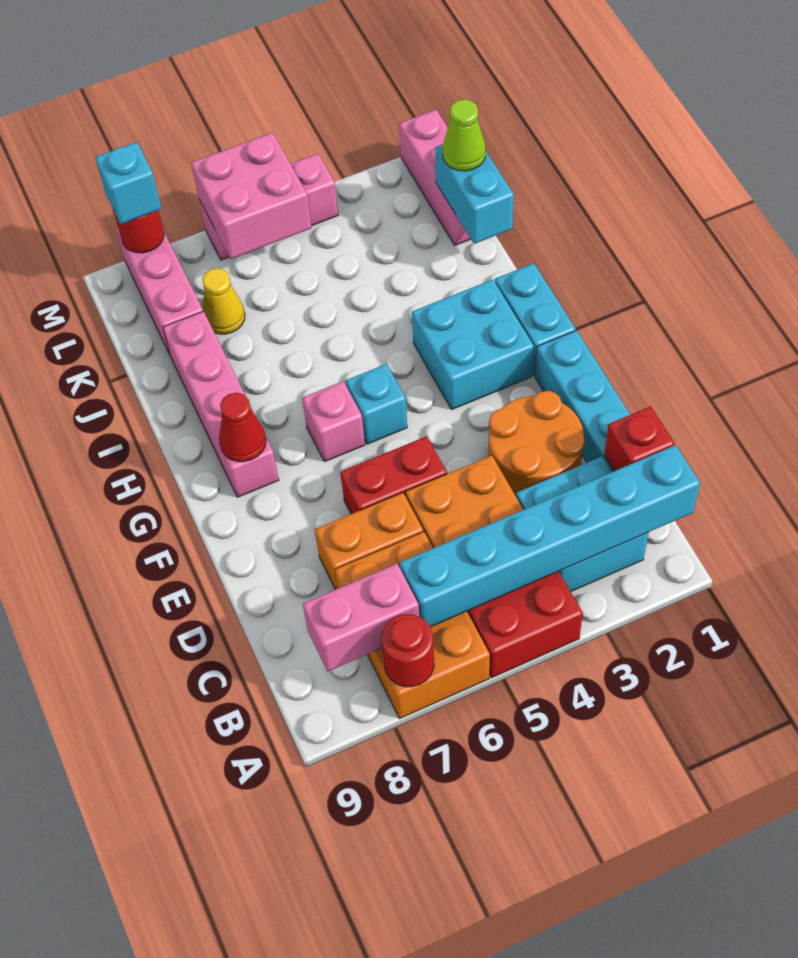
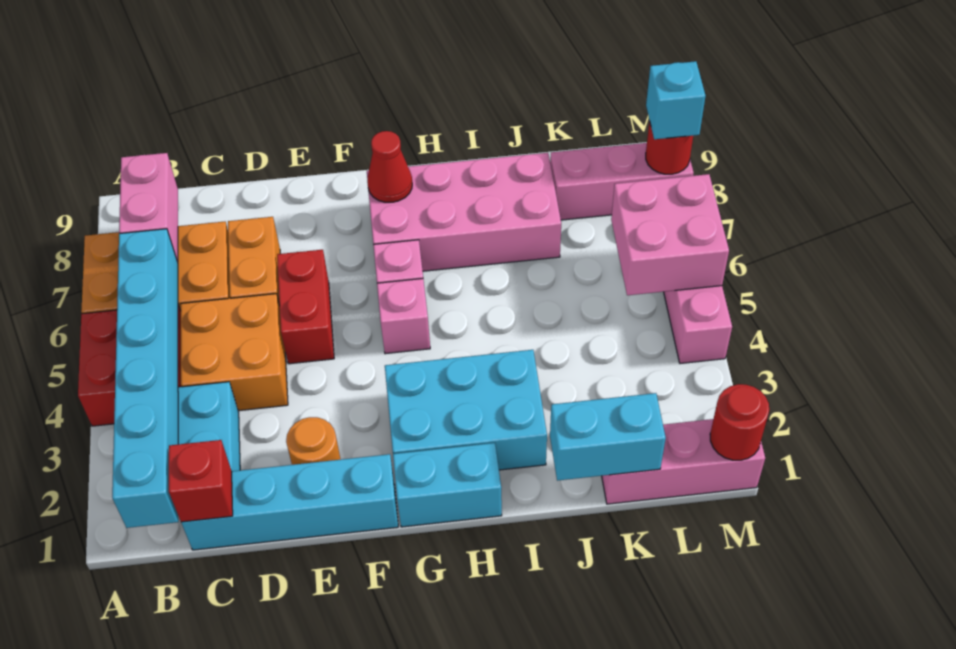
red round brick A7 level 2 -> red round brick M1 level 2
orange round brick D2:E3 level 1 -> orange round brick E2 level 1
cyan brick G2:H3 level 1 -> cyan brick G2:I3 level 1
cyan brick G5 level 1 -> pink brick G5 level 1
pink brick G8:J8 level 1 -> pink brick G7:J8 level 1
lime cone K1 level 3 -> none
yellow cone K7 level 1 -> none

